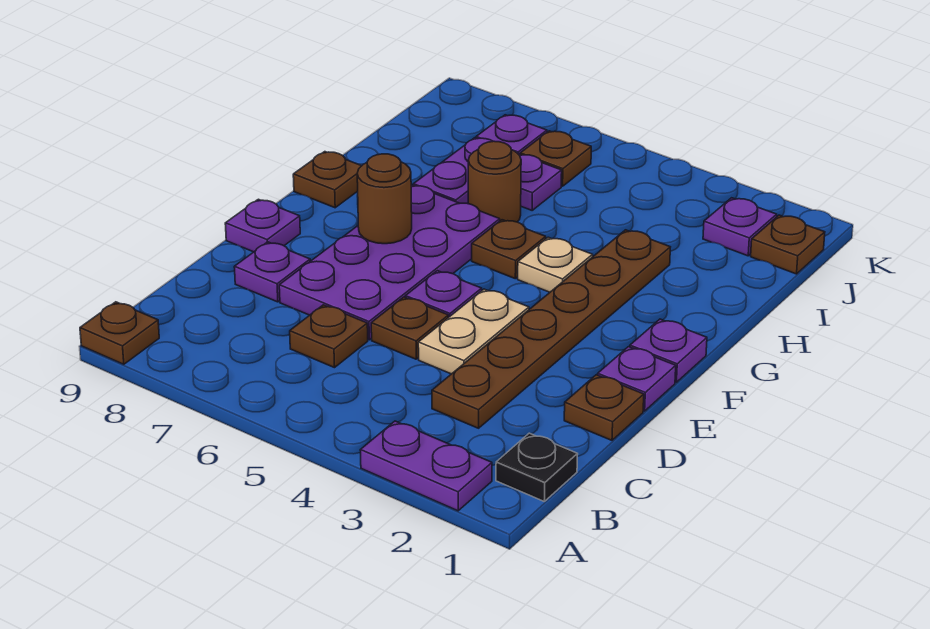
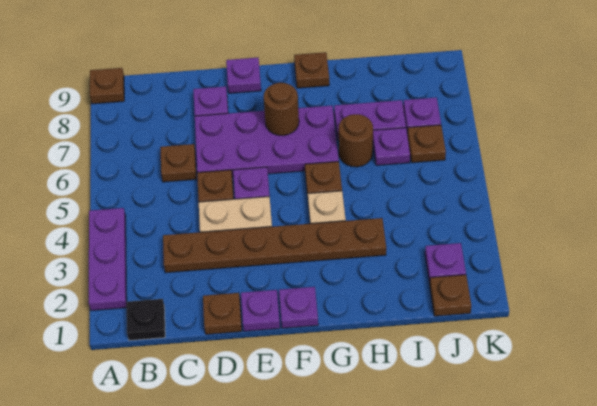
purple plate A2:A3 level 1 -> purple plate A2:A4 level 1

